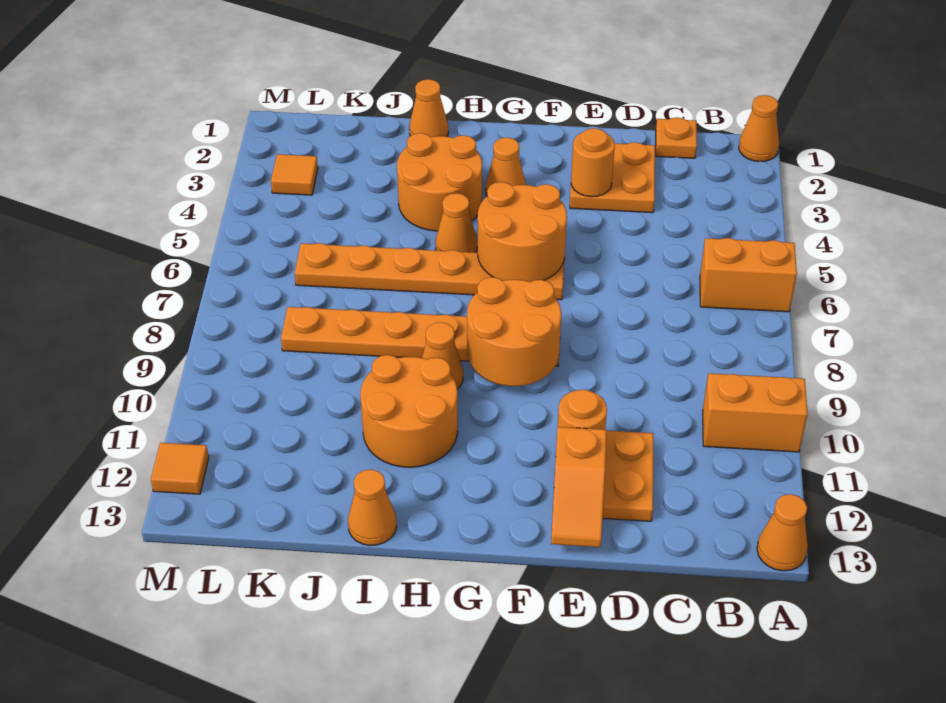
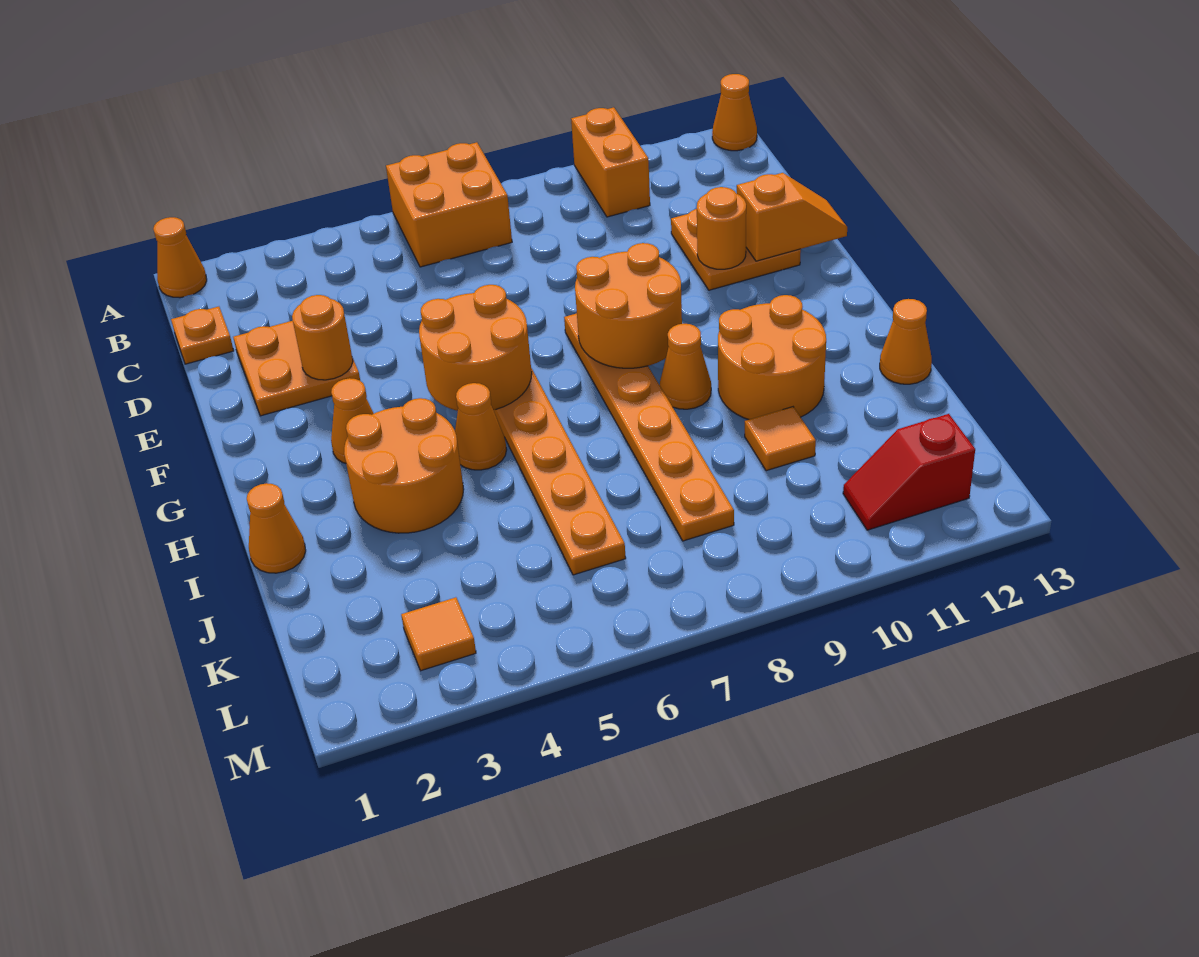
orange brick A6:B6 level 1 -> orange brick A6:B7 level 1
none -> red slope L11:L12 level 1 top 12
orange tile M12 level 1 -> orange tile J10 level 1

